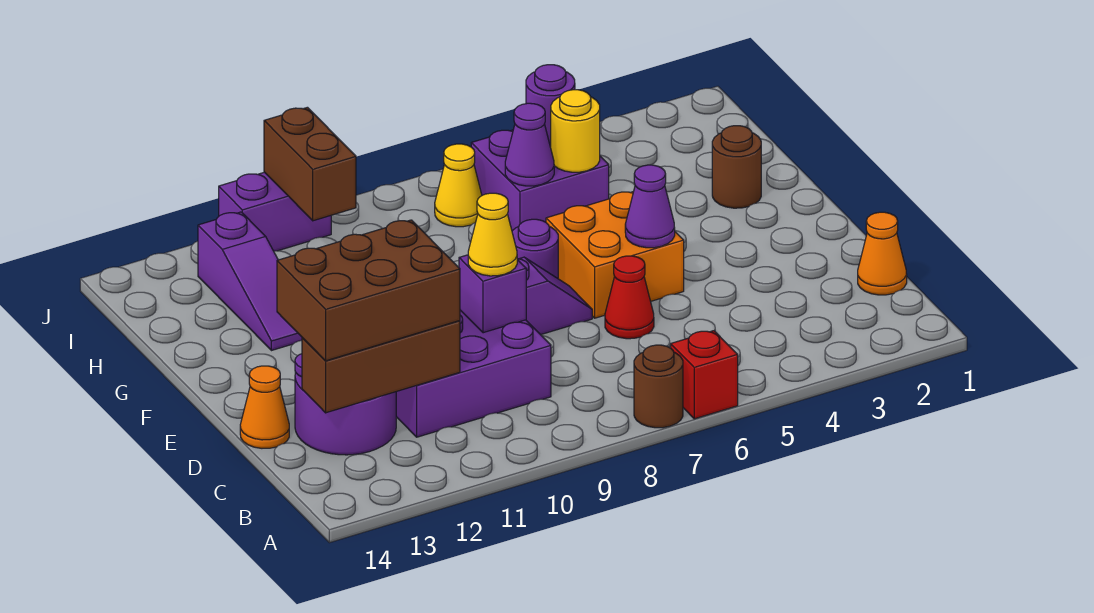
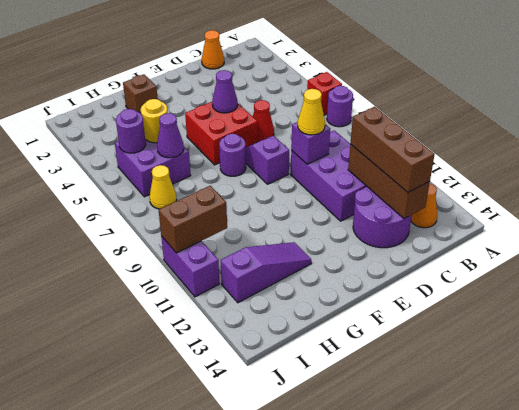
brown round brick A7 level 1 -> purple round brick A7 level 1
brown brick C11:D13 level 3 -> brown brick C11:C13 level 3
orange cone D14 level 1 -> orange cone B13 level 1
orange brick E5:F6 level 1 -> red brick E5:F6 level 1
brown round brick G2 level 1 -> brown brick G2 level 1

